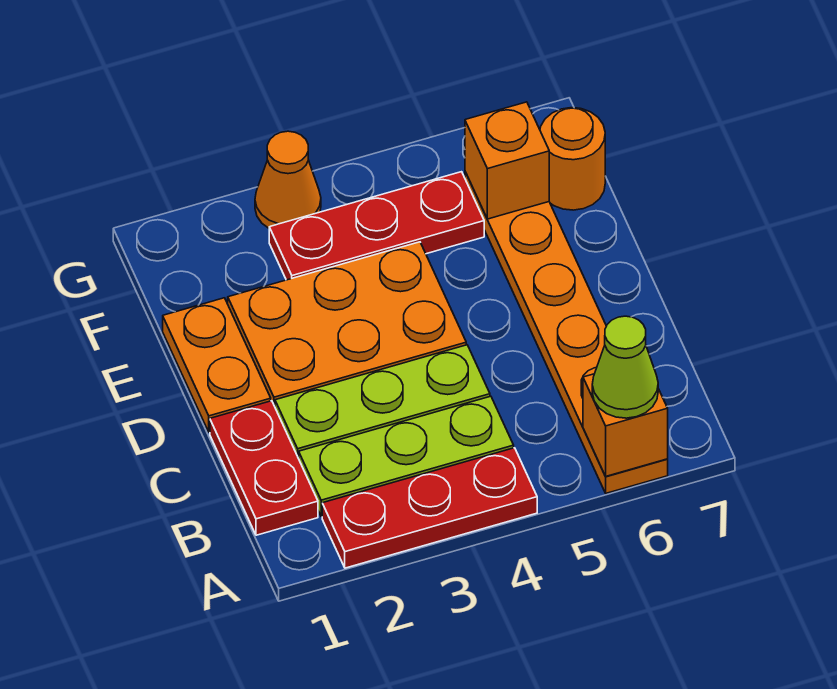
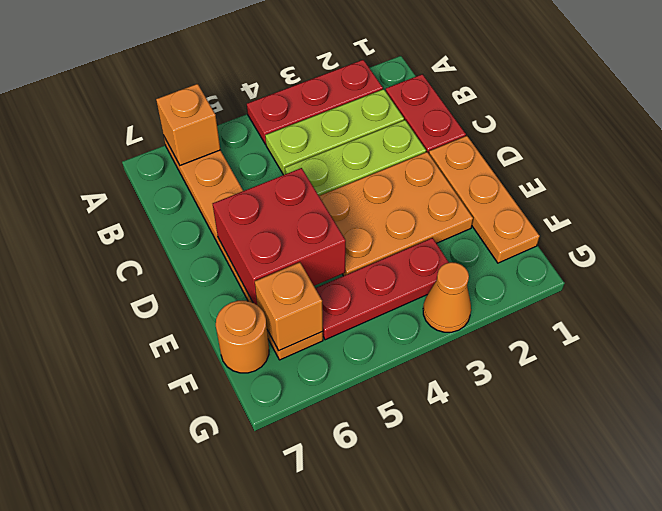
lime cone A6 level 3 -> none
orange plate D1:E1 level 1 -> orange plate D1:F1 level 1
none -> red brick D5:E6 level 2

